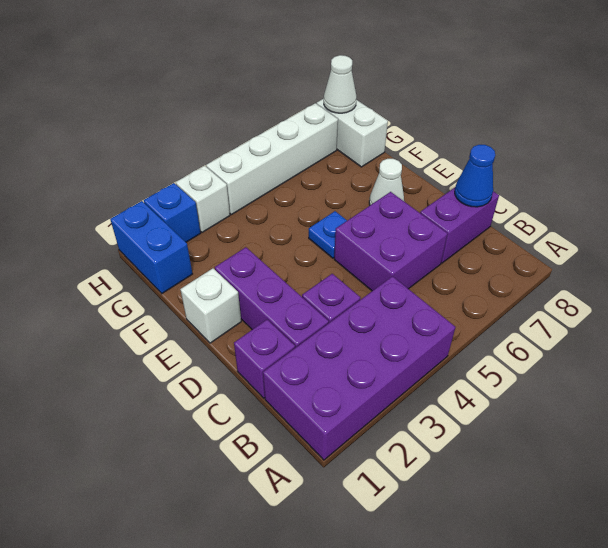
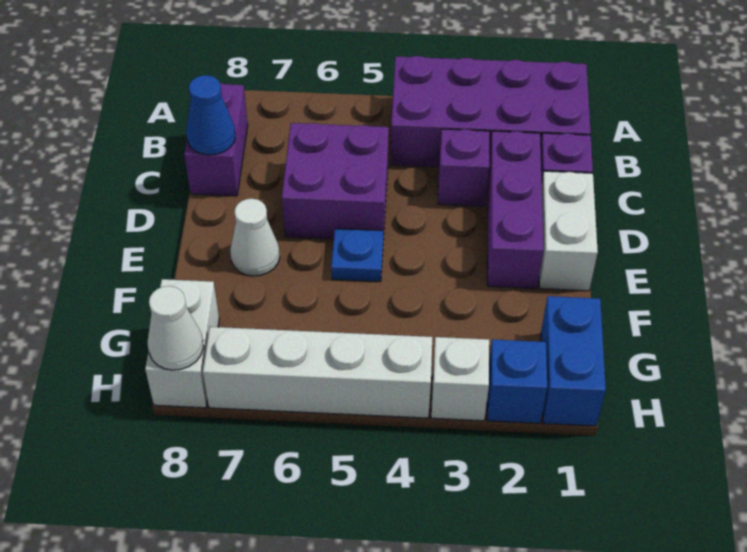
purple brick C7:C8 level 1 -> purple brick B8:C8 level 1
white brick E1 level 1 -> white brick D1:E1 level 1

